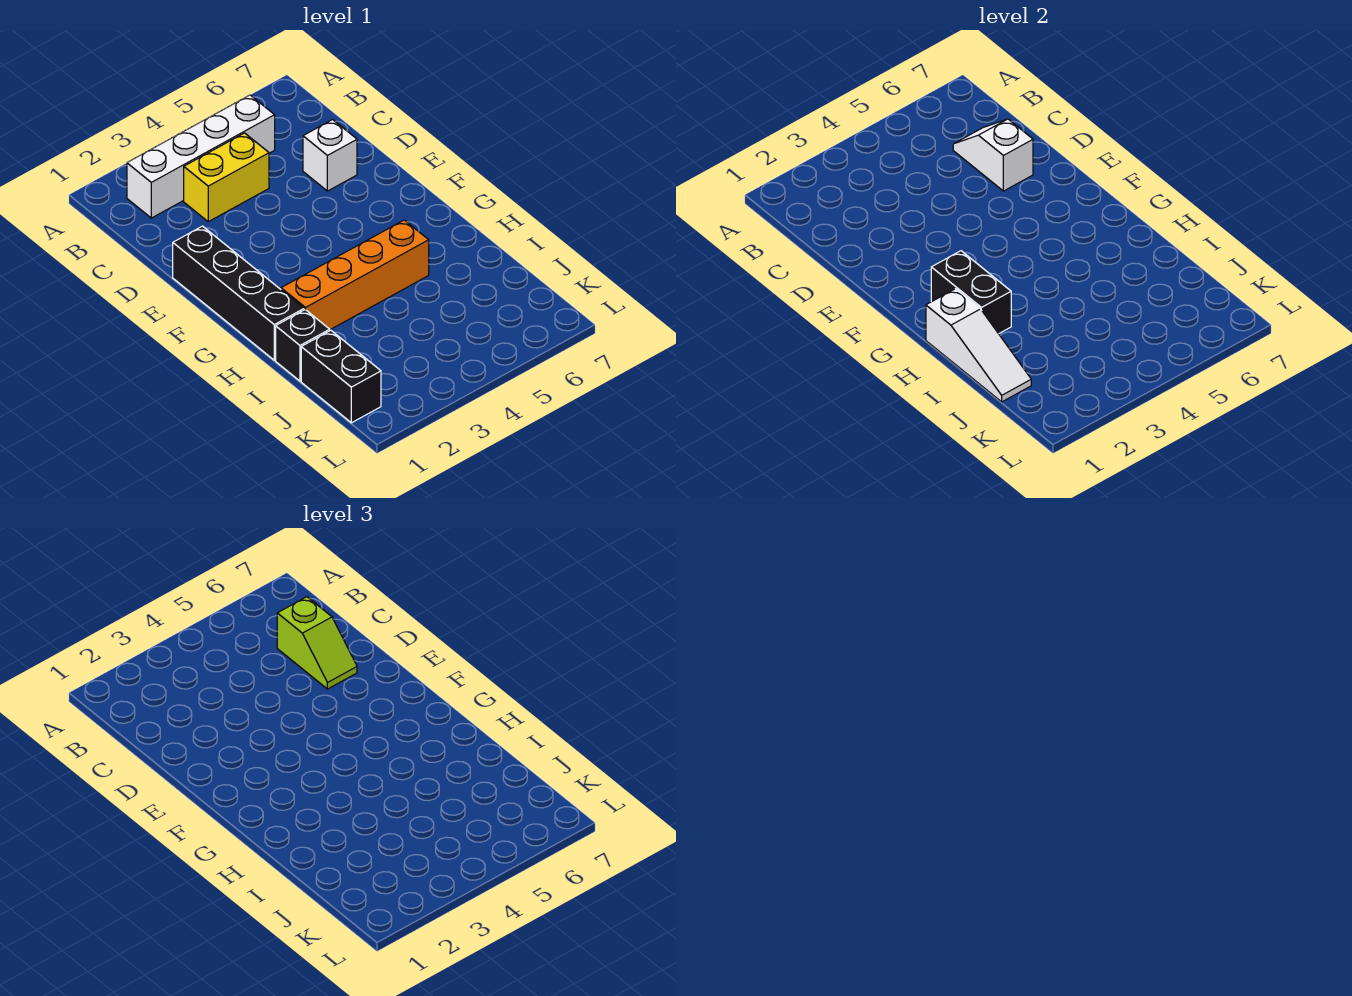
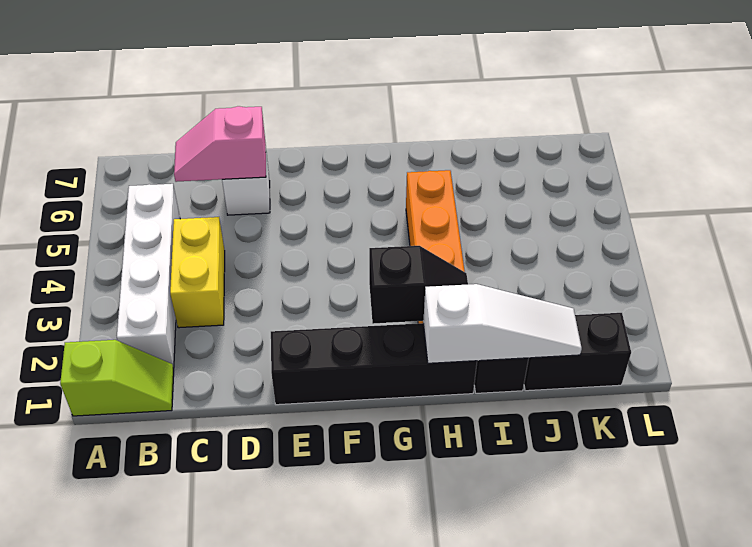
white slope C6:D6 level 2 top D -> pink slope C6:D6 level 2 top D
lime slope C6:D6 level 3 top C -> lime slope A1:B1 level 1 top A
black brick G2:H2 level 2 -> black slope G2:H2 level 2 top G

